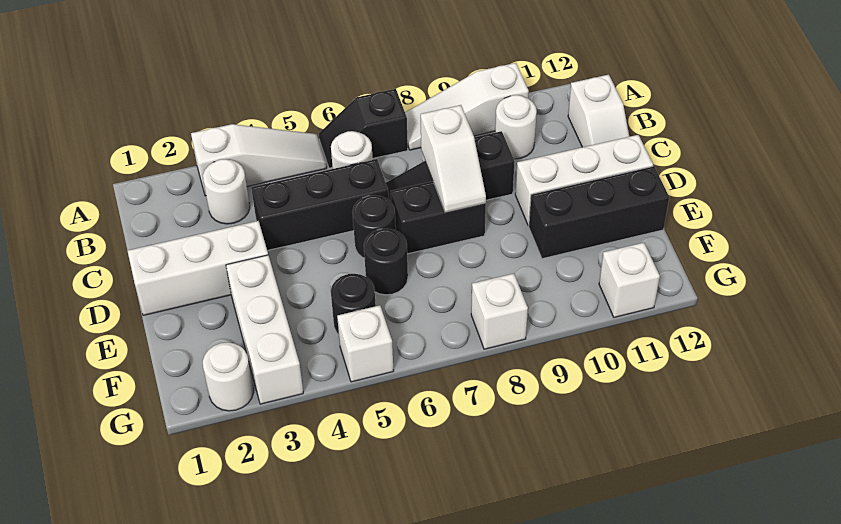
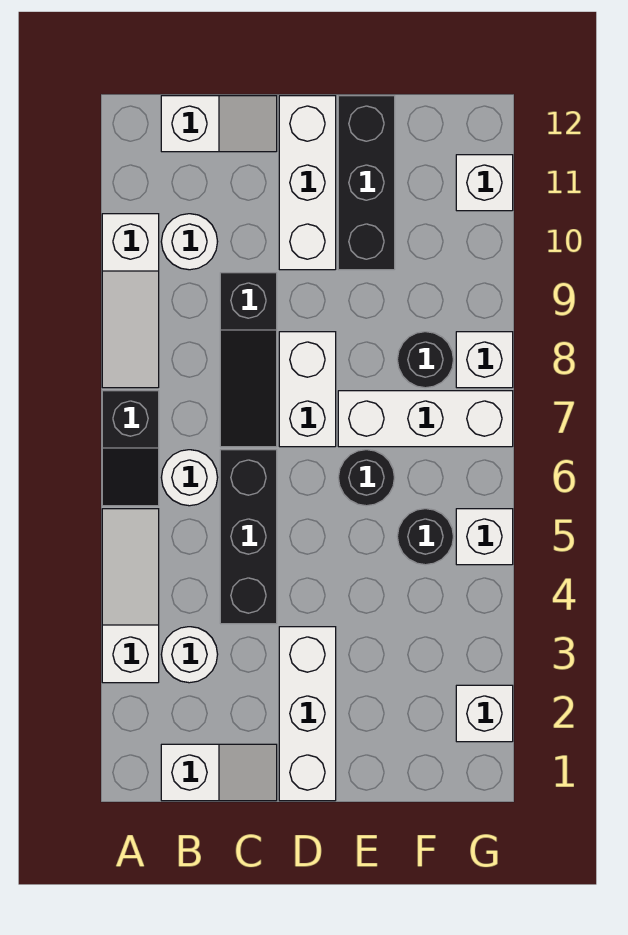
white slope C8:D8 level 2 top C -> white slope B1:C1 level 1 top B
black round brick D6 level 1 -> black round brick F8 level 1
black brick D7:D8 level 1 -> white brick D7:D8 level 1
white brick E3:G3 level 1 -> white brick E7:G7 level 1
white round brick G2 level 1 -> white brick G2 level 1

